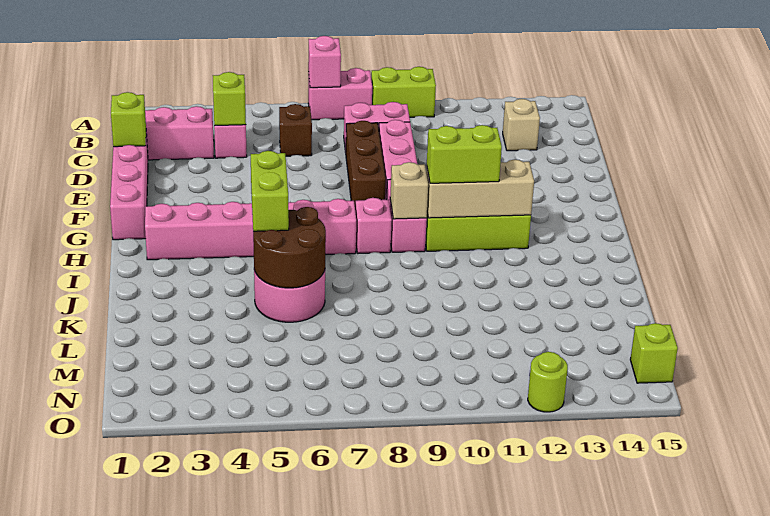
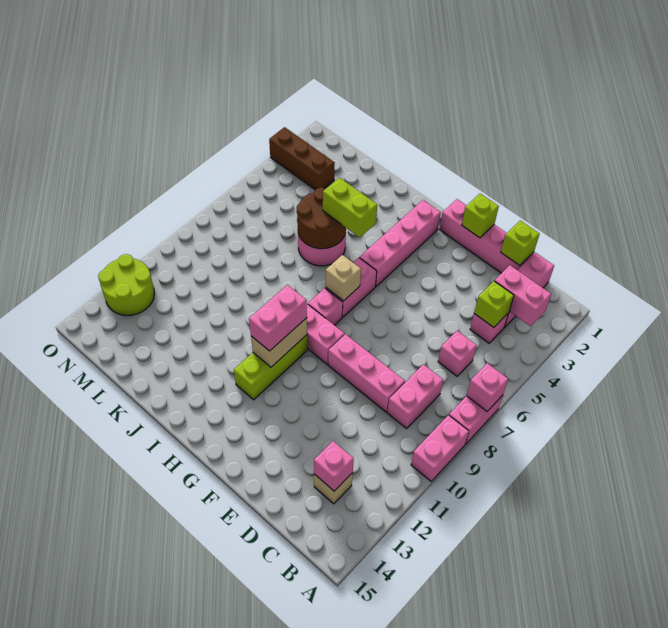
lime brick A9:A10 level 1 -> pink brick A9:A10 level 1
none -> pink brick B3:C3 level 2
brown brick C6 level 1 -> pink brick C6 level 1
none -> pink brick C13 level 2
brown brick D8:F8 level 1 -> brown brick M3:O3 level 1
tan brick H9 level 2 -> tan brick H7 level 2
tan brick H10:H12 level 2 -> tan brick H10:H11 level 2
lime brick H10:H11 level 3 -> pink brick H10:H11 level 3
lime brick N15 level 1 -> lime brick F1 level 2
lime round brick O12 level 1 -> lime round brick N12:O13 level 1

